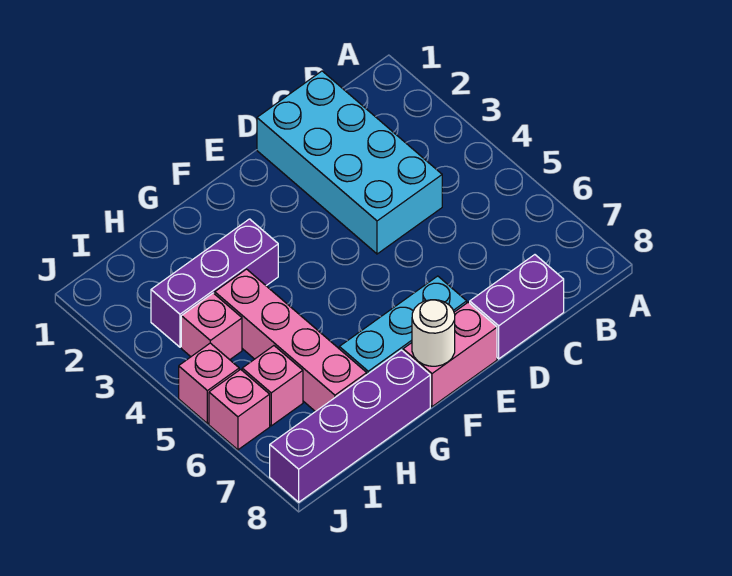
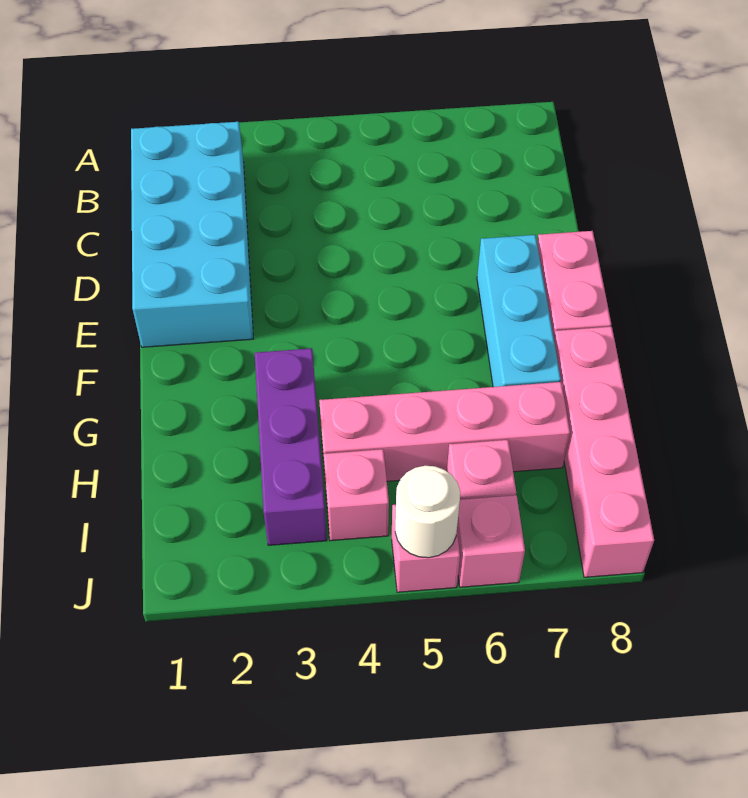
cyan brick C1:D4 level 1 -> cyan brick B1:E2 level 1
purple brick C8:D8 level 1 -> none
white round brick F8 level 2 -> white round brick J5 level 2
purple brick G8:J8 level 1 -> pink brick G8:J8 level 1

